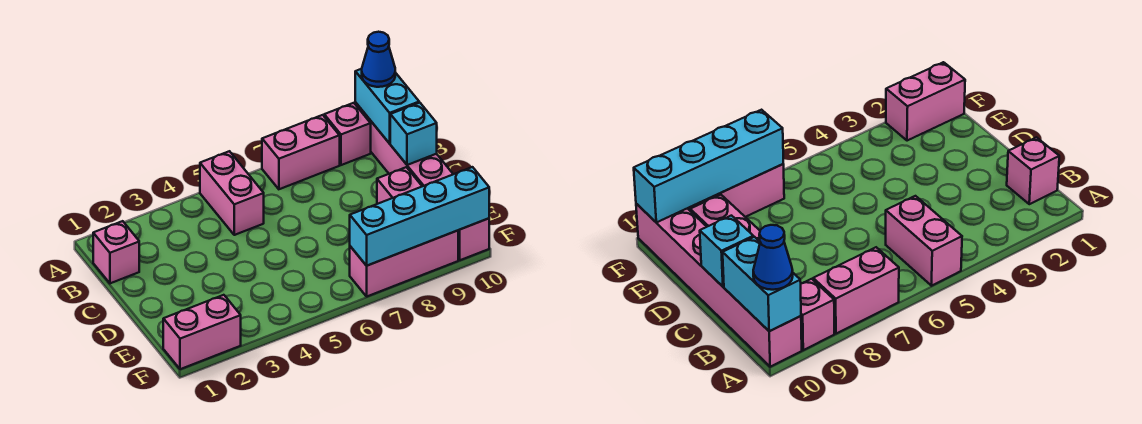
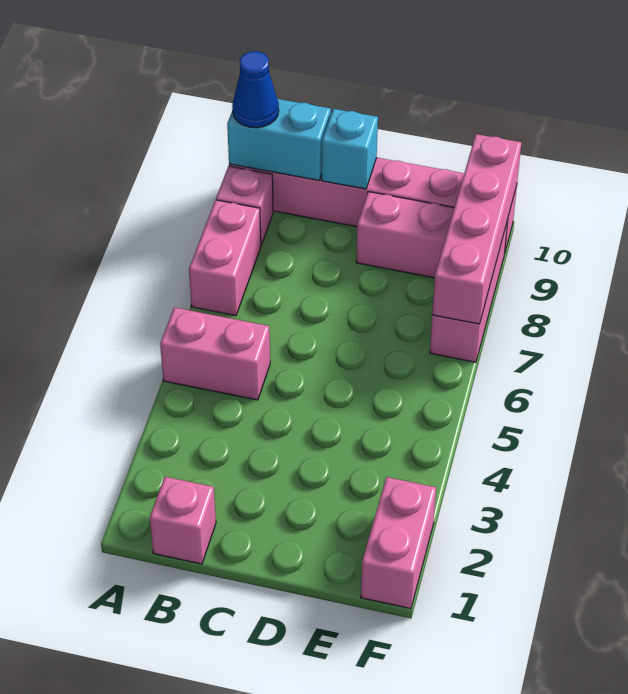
cyan brick F7:F10 level 2 -> pink brick F7:F10 level 2

